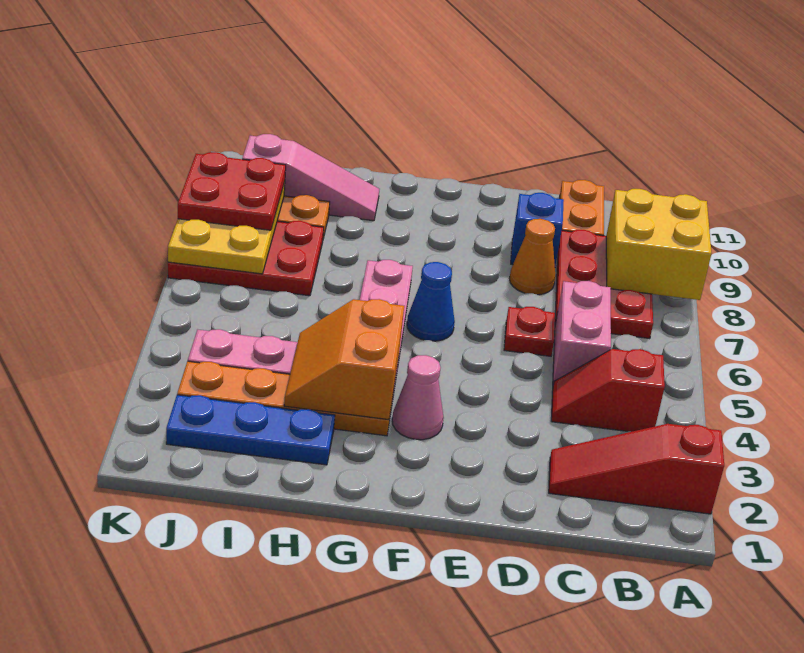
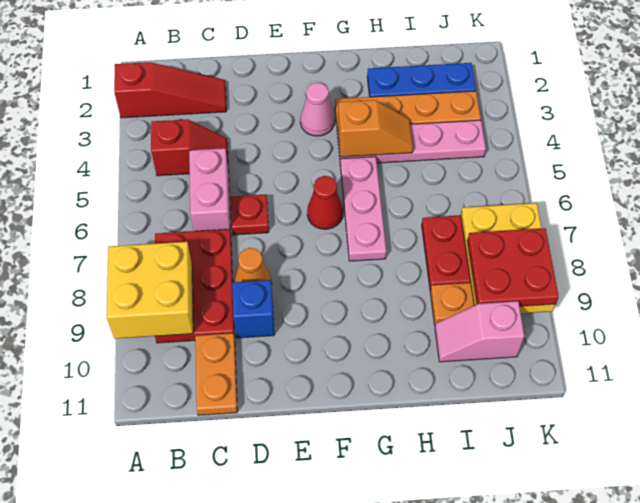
blue cone F6 level 1 -> red cone F6 level 1
orange slope G3:H4 level 2 top G -> orange slope G4:H4 level 2 top G
pink slope H10:J10 level 1 top J -> pink slope I10:J10 level 1 top J

